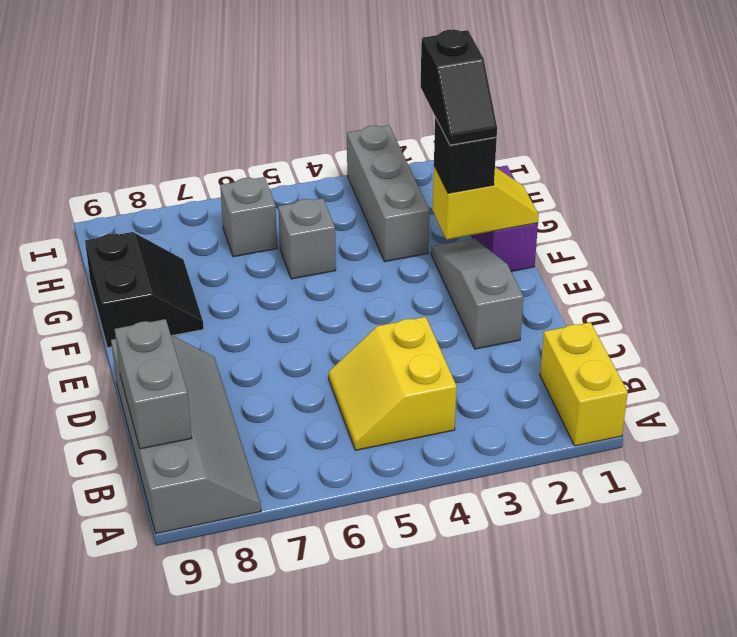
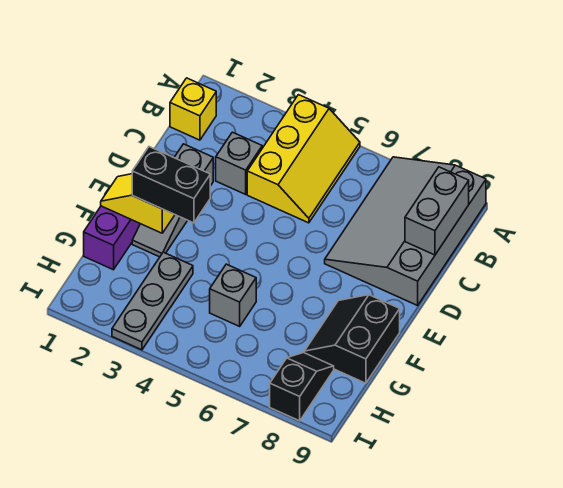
yellow brick A1:B1 level 1 -> yellow brick B1 level 1
grey slope A8:D9 level 1 top 9 -> grey slope A7:D9 level 1 top 9
yellow slope B4:C5 level 1 top 4 -> yellow slope A4:C5 level 1 top 4
black brick F2 level 3 -> black brick F2:F3 level 3
black slope F2:G2 level 4 top G -> black slope H8:I8 level 1 top I
grey brick G3:I3 level 1 -> grey plate G3:I3 level 1
grey brick H6 level 1 -> grey brick C3 level 1

